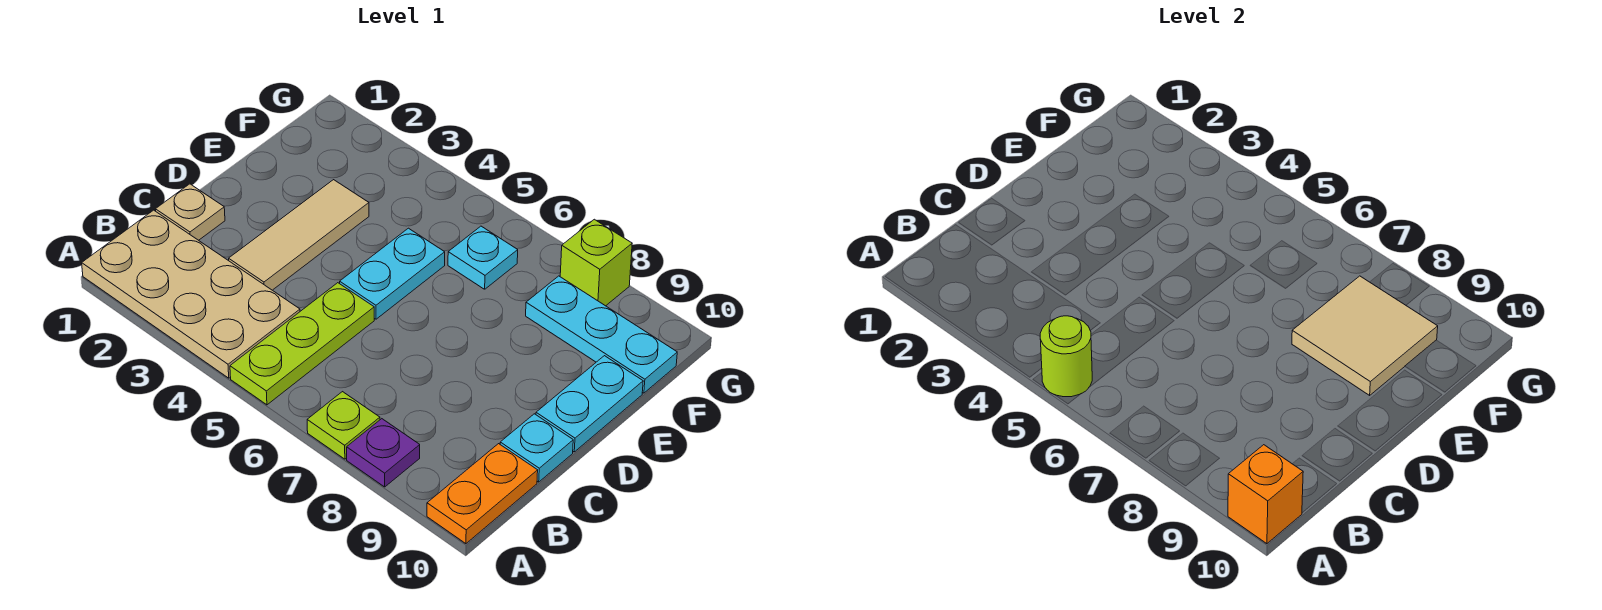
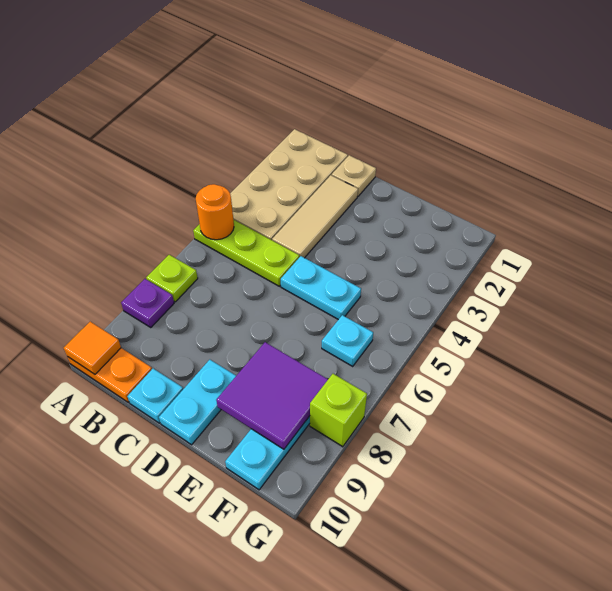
lime round brick A5 level 2 -> orange round brick A5 level 2
orange brick A10 level 2 -> orange tile A10 level 2
tan tile C3:E3 level 1 -> tan tile C2:C4 level 1
cyan plate D10:E10 level 1 -> cyan plate D9:D10 level 1
tan tile E8:F9 level 2 -> purple tile E8:F9 level 2

